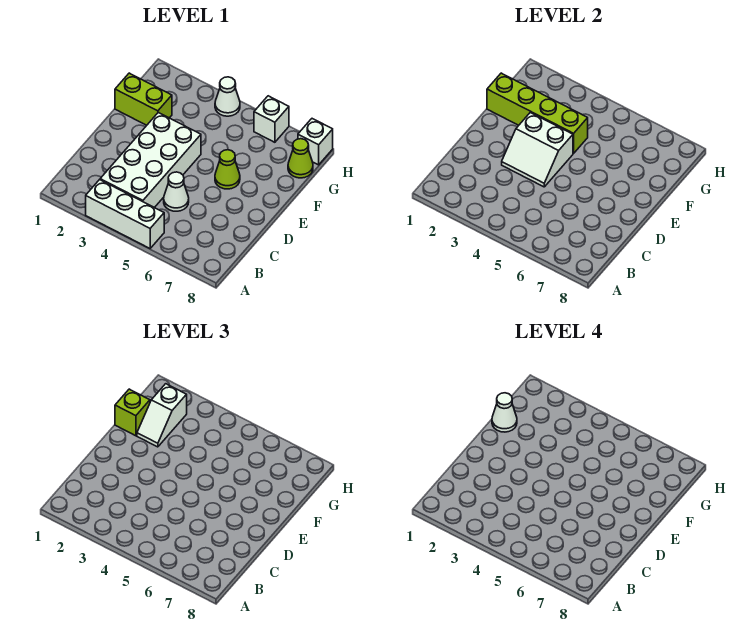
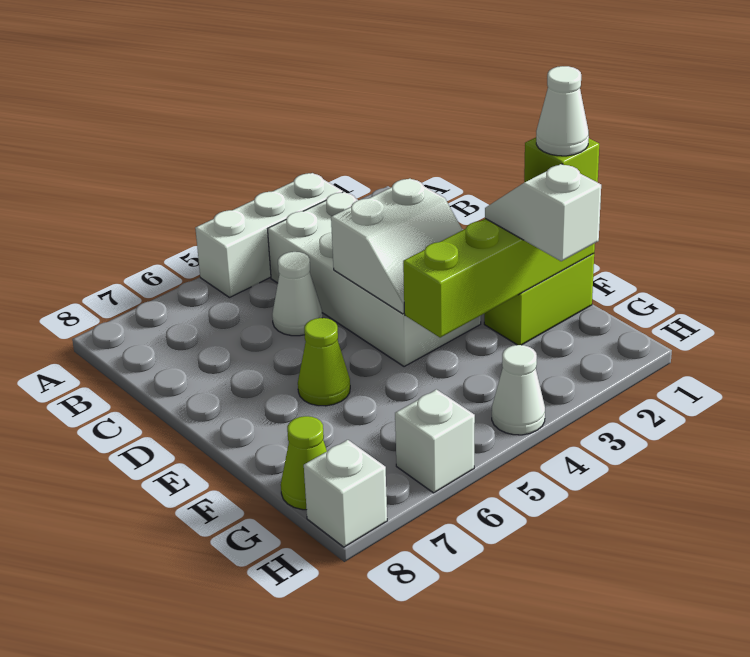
white slope D3:E4 level 2 top E -> white slope D3:E4 level 2 top D

